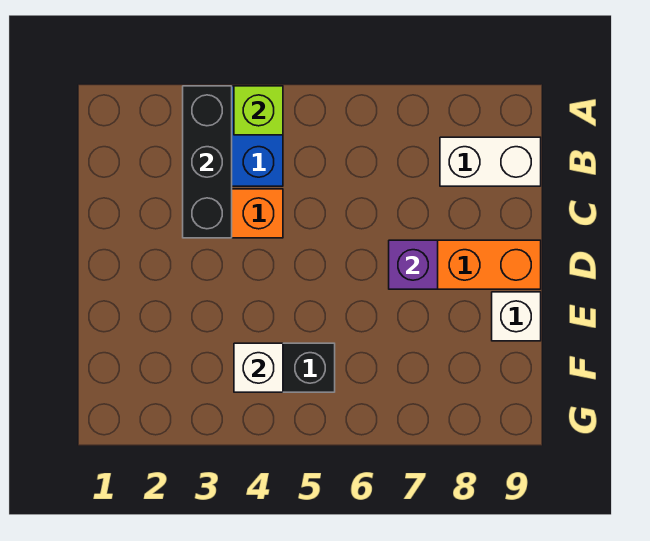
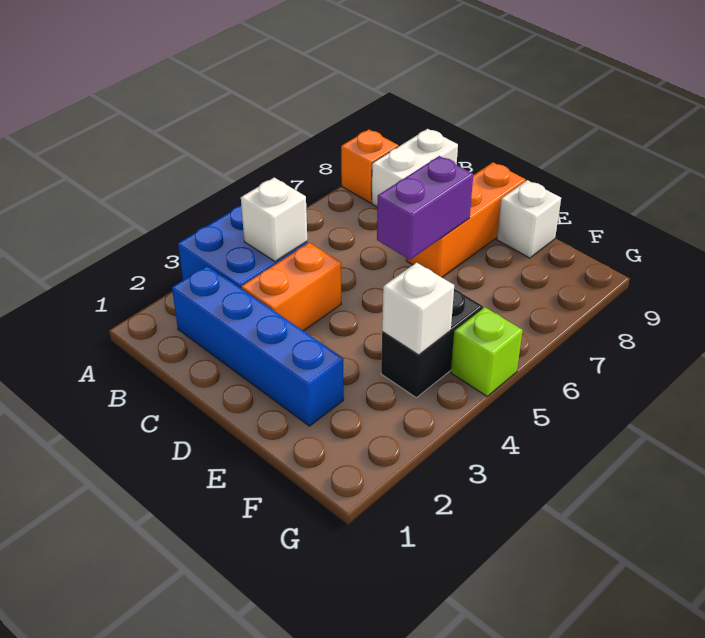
black brick A3:C3 level 2 -> none
lime brick A4 level 2 -> lime brick G5 level 1
none -> orange brick A8 level 1
none -> blue brick B2:E2 level 1
none -> white brick B4 level 2
purple brick D7 level 2 -> purple brick D6:D7 level 2

